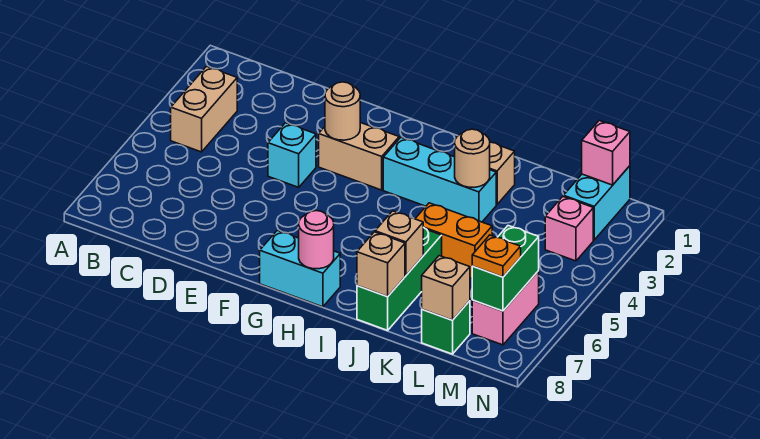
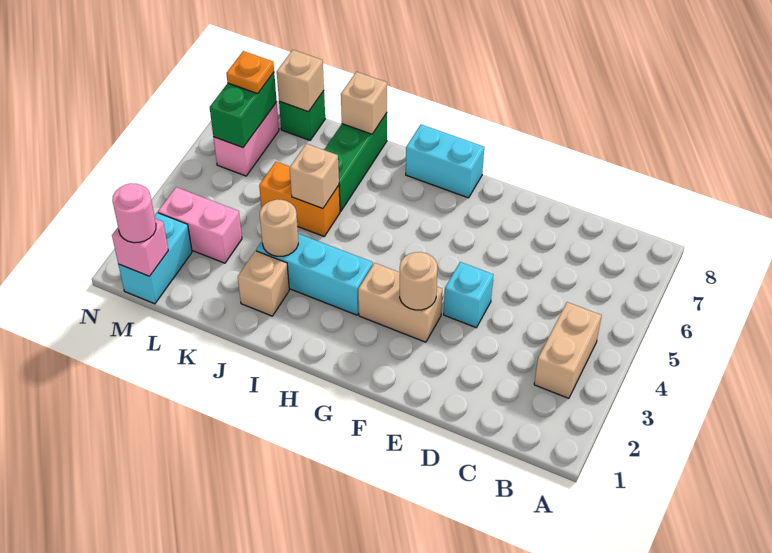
pink round brick H8 level 2 -> pink round brick M1 level 3
tan brick J7 level 2 -> tan brick J5 level 2
pink brick M3 level 1 -> pink brick L3:M3 level 1

